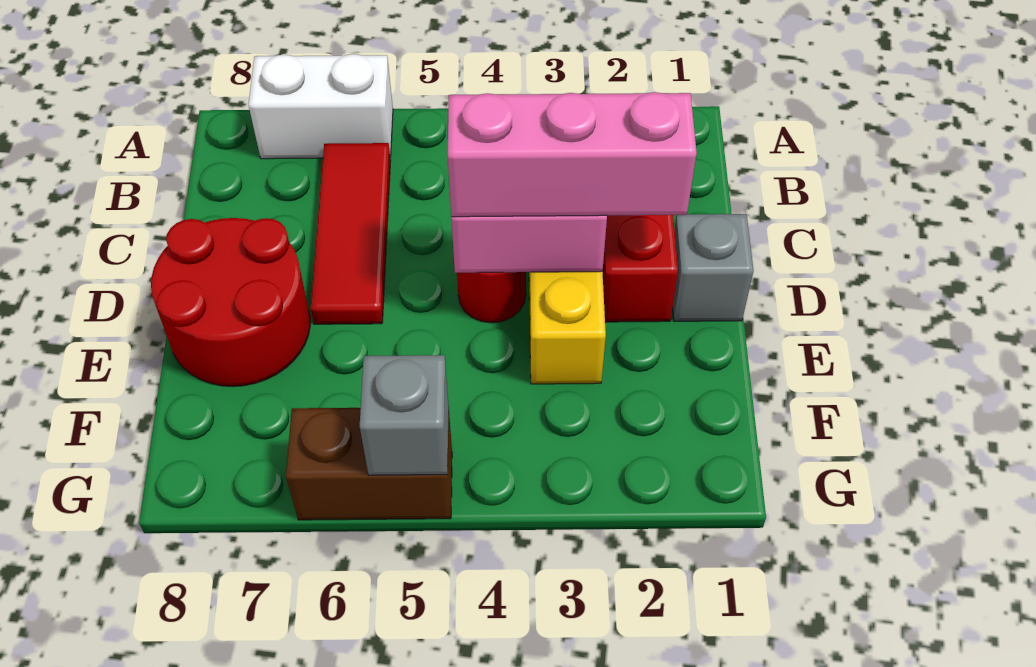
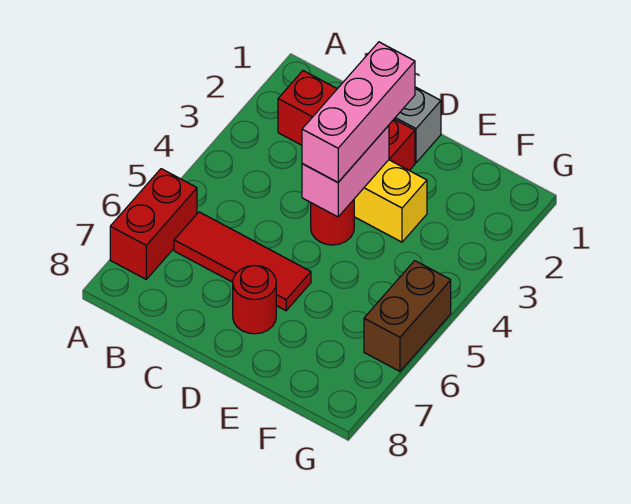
white brick A6:A7 level 1 -> red brick A6:A7 level 1
red round brick D7:E8 level 1 -> red round brick D7 level 1
grey brick G5 level 2 -> none

